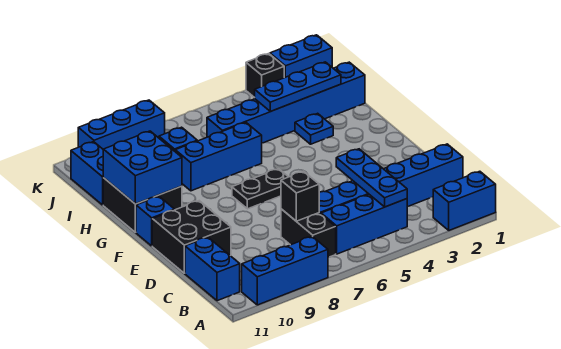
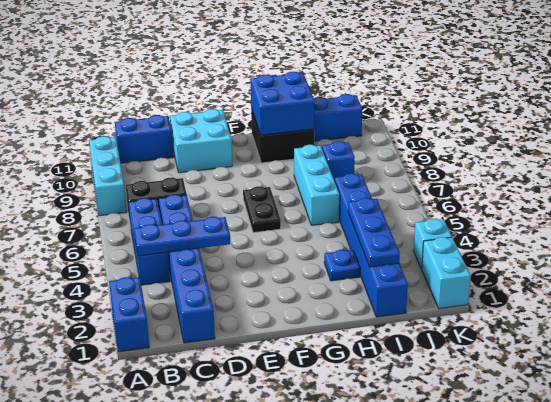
blue brick A8:A10 level 1 -> cyan brick A8:A10 level 1
black brick C7 level 2 -> none
black brick D10:E11 level 1 -> cyan brick D10:E11 level 1
blue brick F11 level 1 -> none
blue brick H6:H8 level 1 -> cyan brick H6:H8 level 1
blue brick K1:K2 level 1 -> cyan brick K1:K2 level 1
black brick K3 level 1 -> cyan brick K3 level 1
blue brick K8:K10 level 1 -> none

